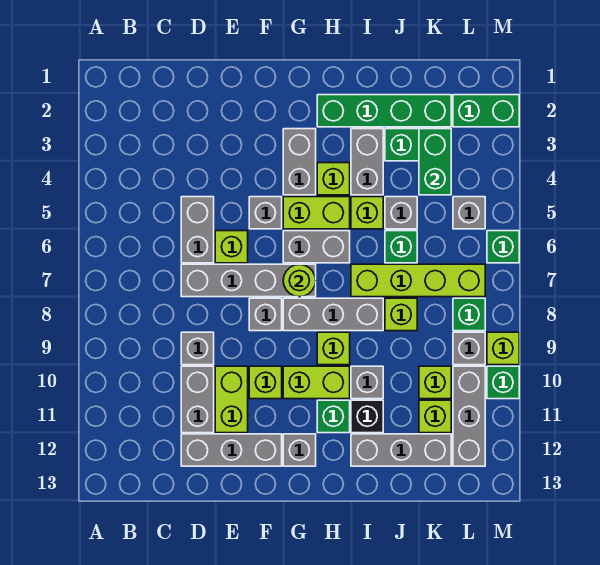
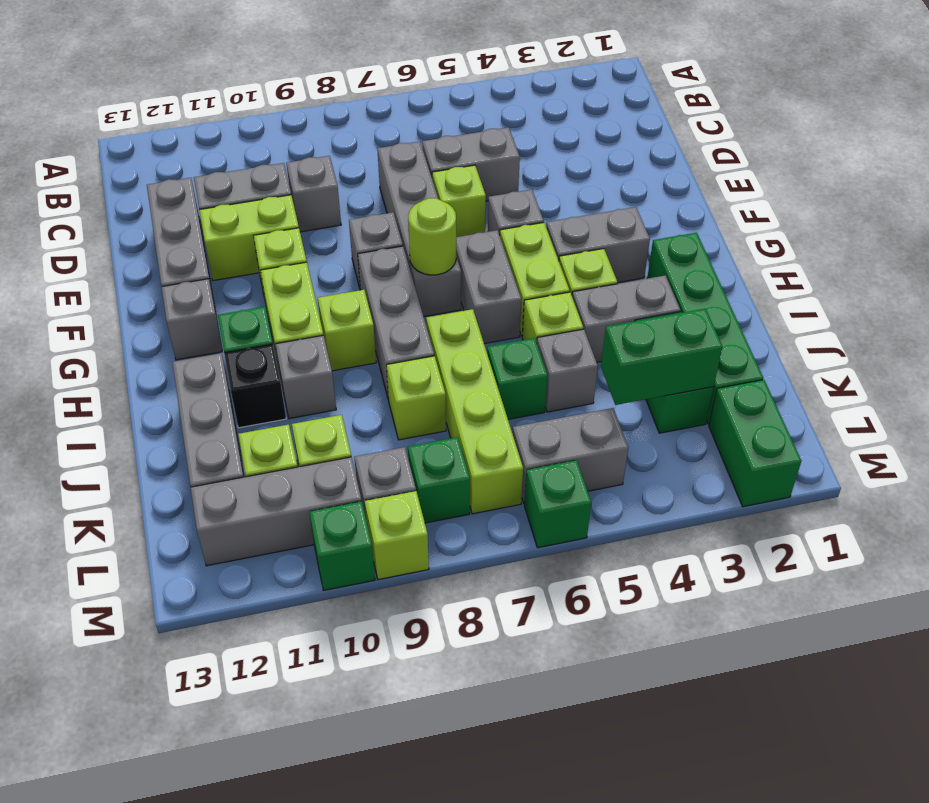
grey brick L5 level 1 -> grey brick L5:L6 level 1

